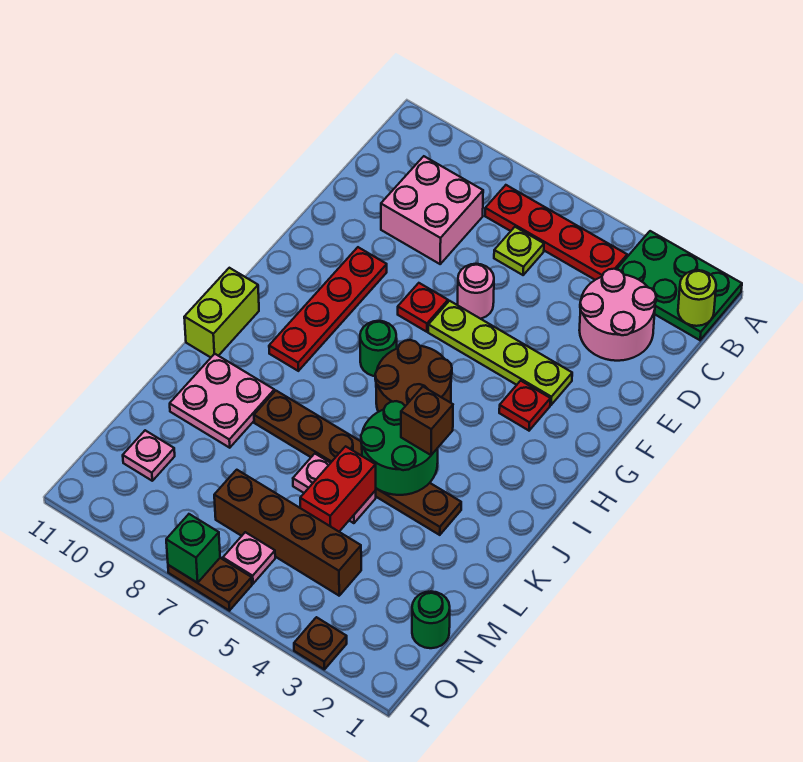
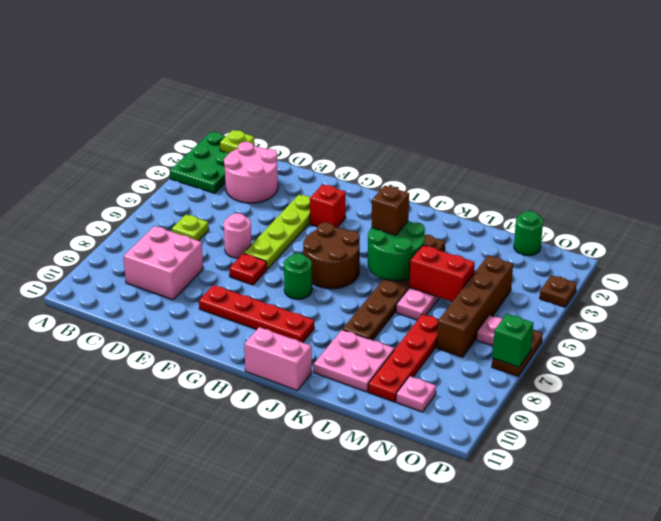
lime round brick B1 level 2 -> lime plate B1 level 2
red plate B4:B7 level 1 -> red plate M7:M10 level 1
red plate G3 level 1 -> red brick G3 level 1
lime brick I11:J11 level 1 -> pink brick I11:J11 level 1

